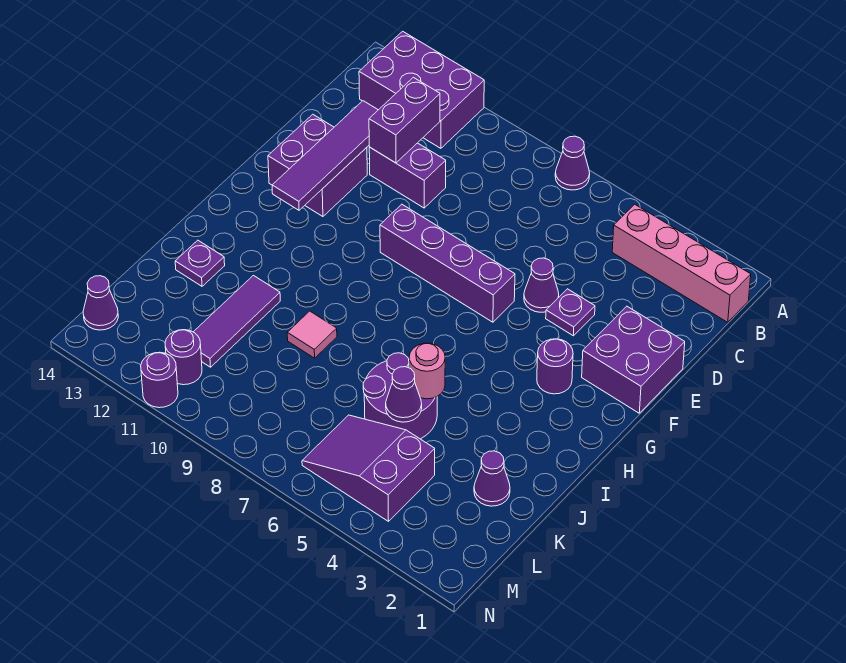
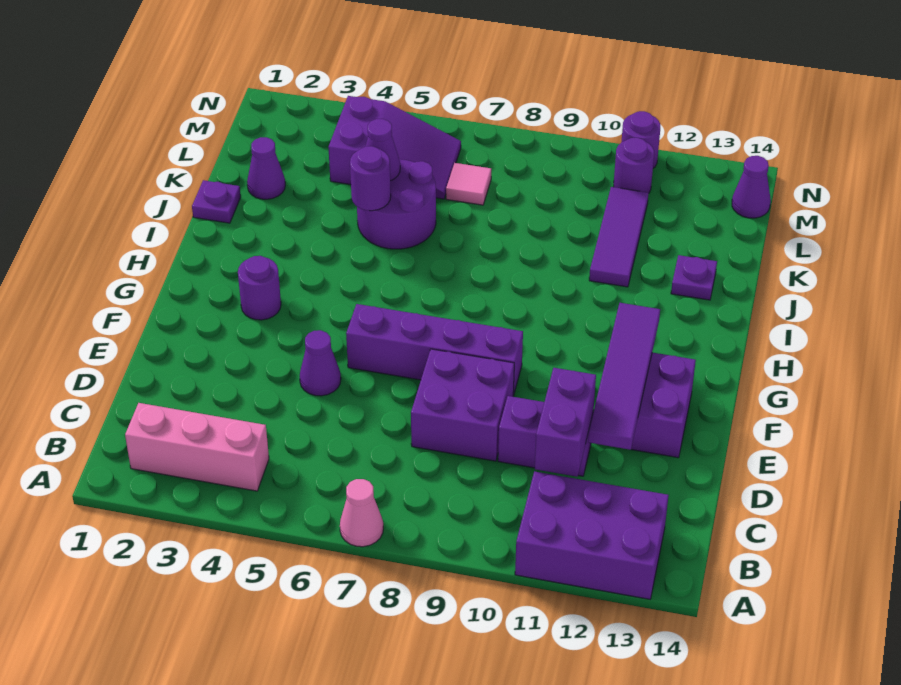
purple cone A7 level 1 -> pink cone A7 level 1
pink brick B1:B4 level 1 -> pink brick B2:B4 level 1
purple brick E1:F2 level 1 -> purple brick D8:E9 level 1
purple plate E4 level 1 -> purple plate J1 level 1
pink round brick J5 level 2 -> purple round brick J5 level 2
pink tile J9 level 1 -> pink tile L7 level 1

